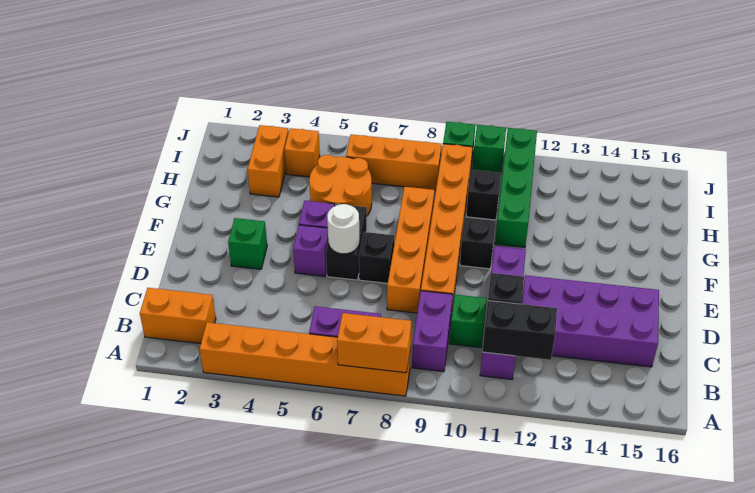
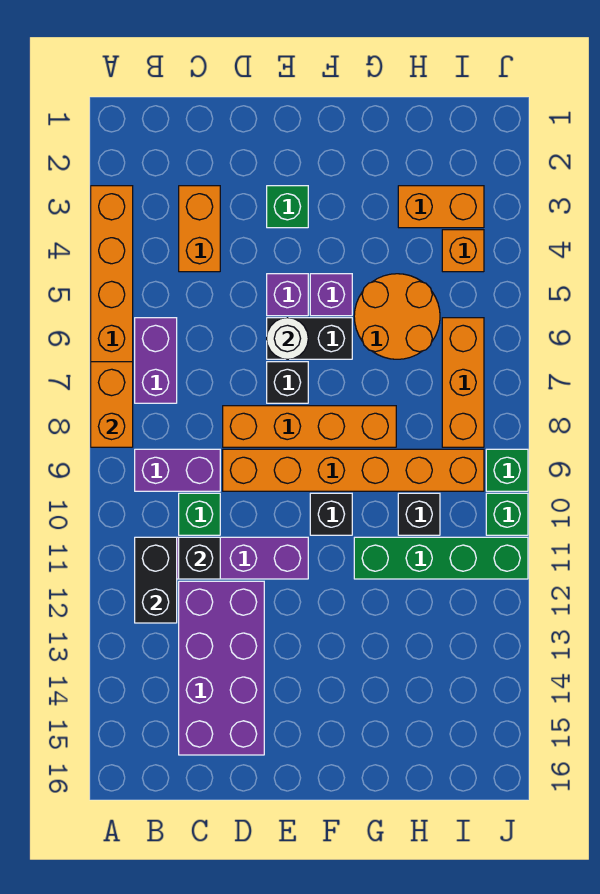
orange brick B1:B2 level 1 -> orange brick C3:C4 level 1

